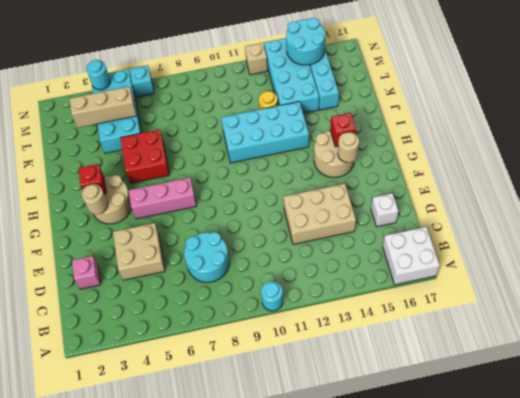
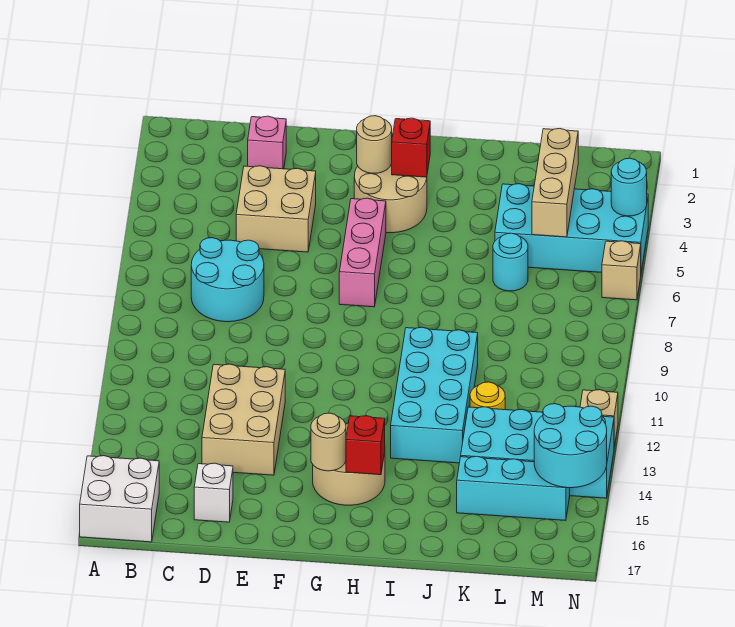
cyan round brick A10 level 1 -> cyan round brick K6 level 1
red brick I5:J6 level 1 -> none
cyan brick N6 level 1 -> tan brick N6 level 1

